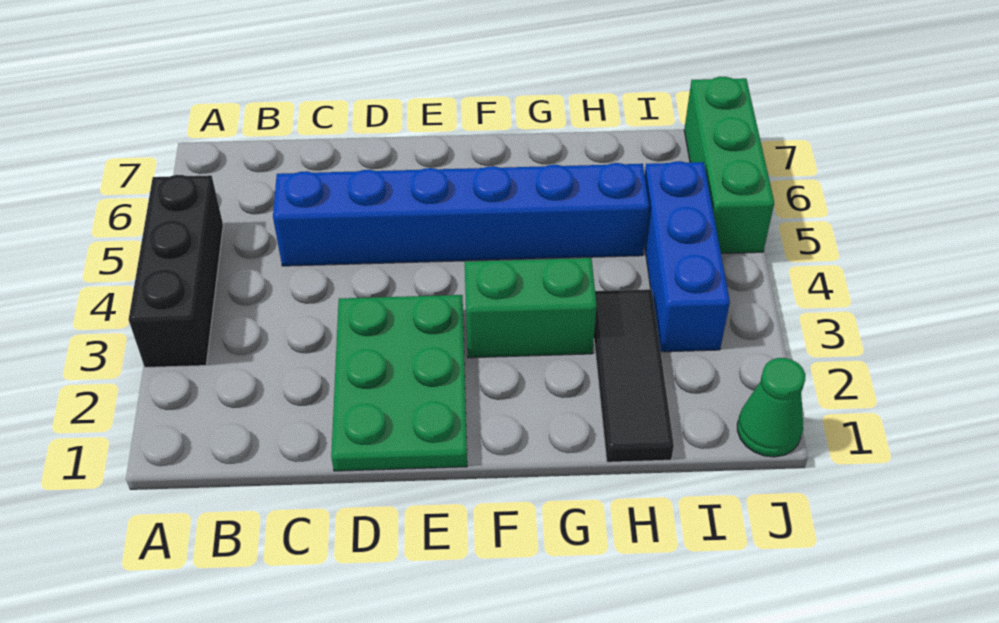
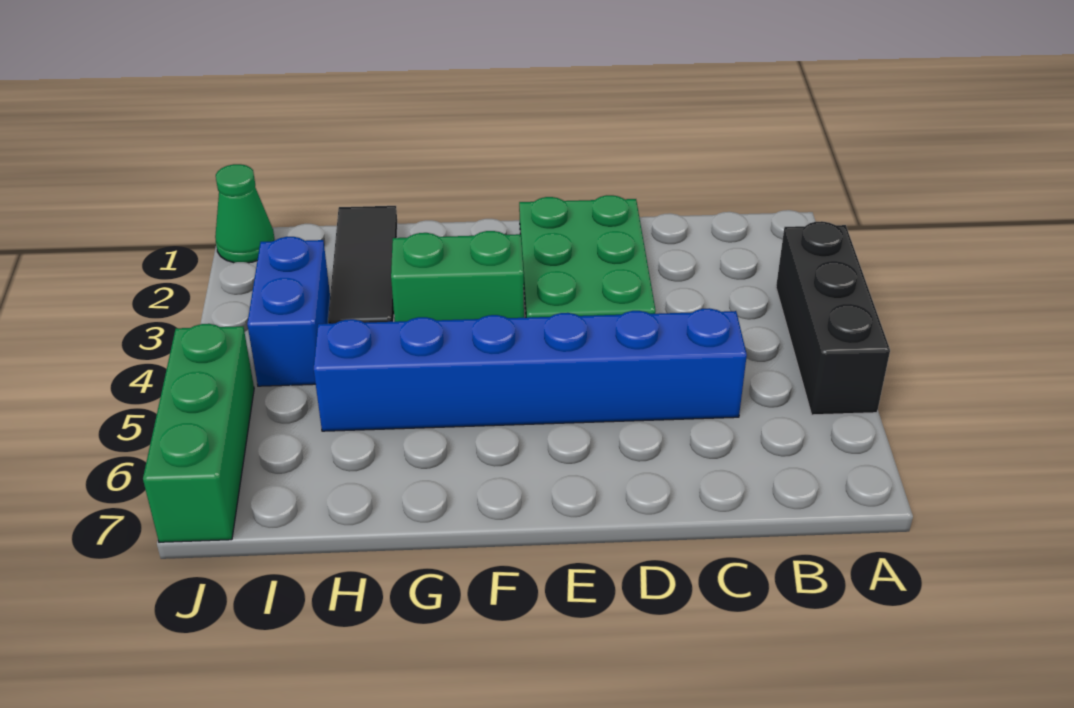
blue brick I3:I5 level 1 -> blue brick I3:I4 level 1

